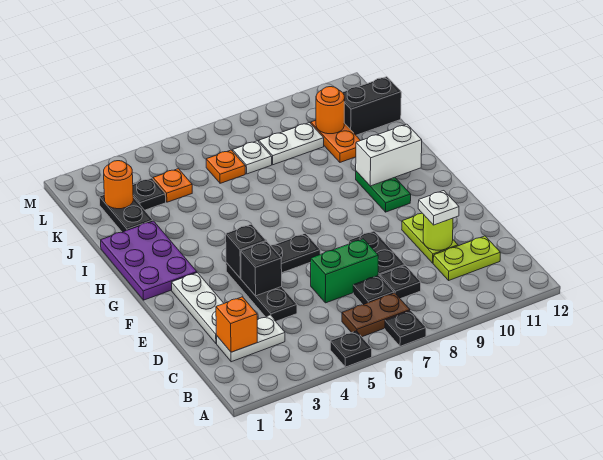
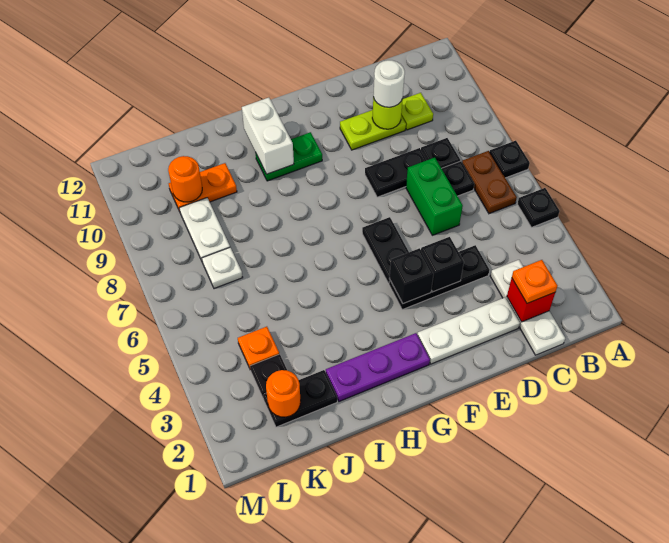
white plate C2:C3 level 1 -> white plate C1:C3 level 1
orange brick C2 level 2 -> red brick C2 level 2
lime plate C10:C11 level 1 -> lime plate C10 level 1
white plate D10 level 3 -> white round brick D10 level 3
purple plate G1:I2 level 1 -> purple plate G2:I2 level 1
orange plate K6 level 1 -> orange plate C2 level 3
black brick K11:K12 level 1 -> none

